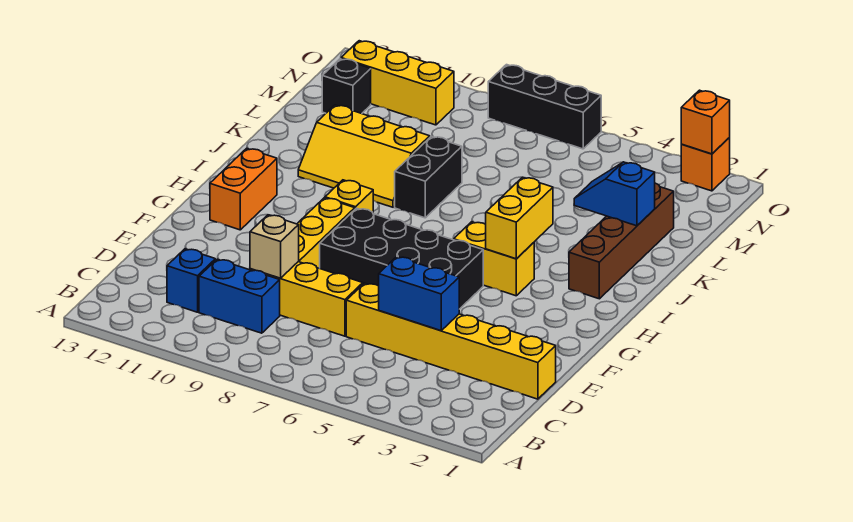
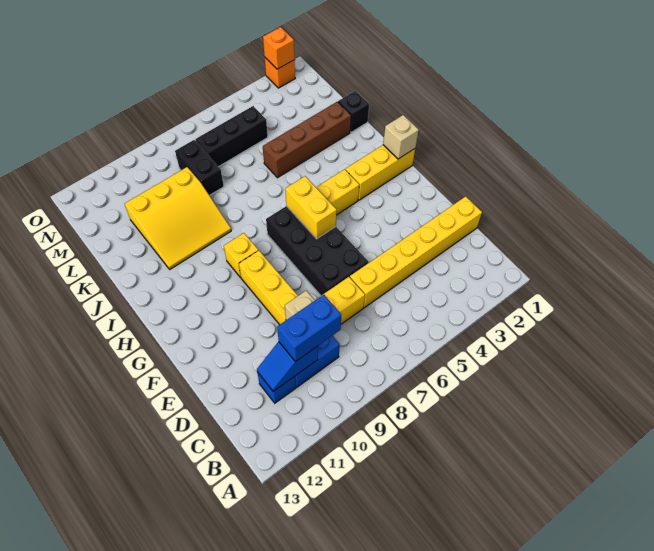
blue brick D4:D5 level 2 -> blue brick C9:C10 level 3
black brick F5:G8 level 1 -> black brick E6:H7 level 1
orange brick G12:H12 level 1 -> none
none -> tan brick H1 level 2
yellow brick H4:I4 level 2 -> yellow brick G6:H6 level 2
brown brick I2:L2 level 1 -> brown brick K2:K5 level 1
black brick J8:K8 level 1 -> black brick L8:M8 level 1
yellow slope J9:K11 level 1 top K -> yellow slope J9:L11 level 1 top L
blue slope K2:K3 level 2 top 2 -> blue slope C10:C11 level 2 top 10
black brick M12 level 1 -> black brick K1 level 1
yellow brick N10:N12 level 1 -> yellow brick H1:H3 level 1
black brick O6:O8 level 1 -> black brick M5:M7 level 1

